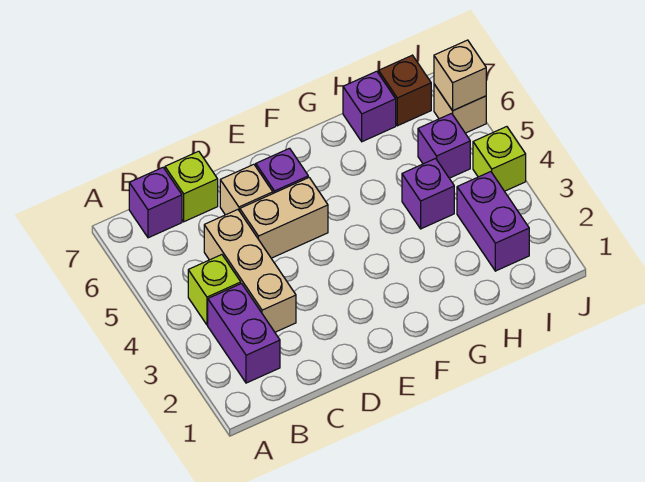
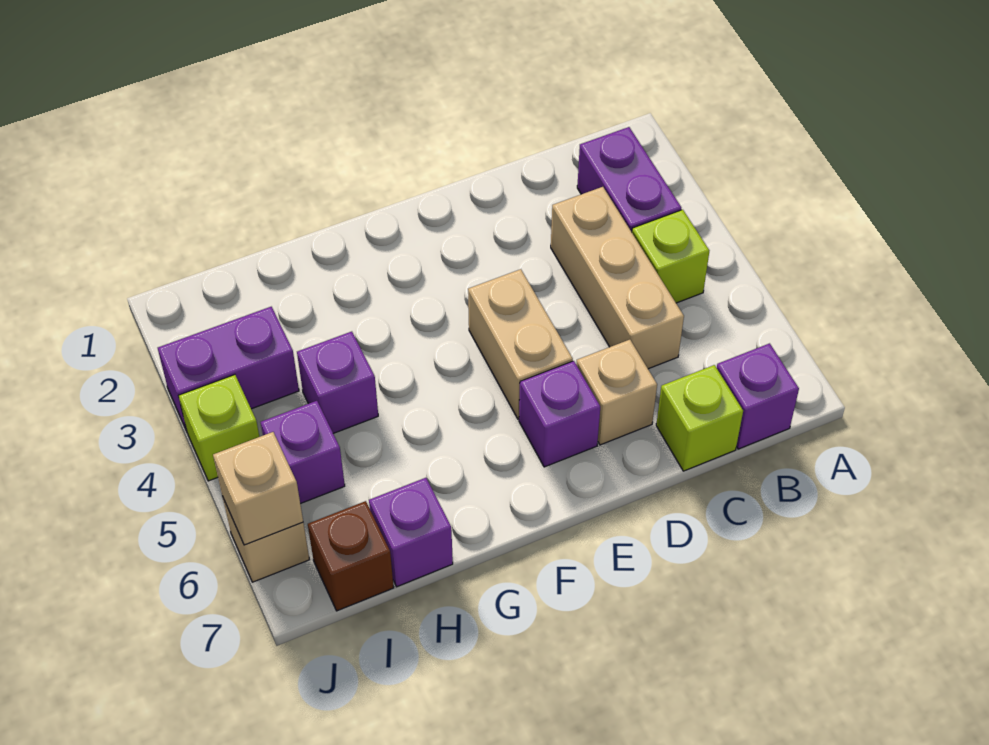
tan brick D5:E5 level 1 -> tan brick E4:E5 level 1
purple brick I2:I3 level 1 -> purple brick I3:J3 level 1

